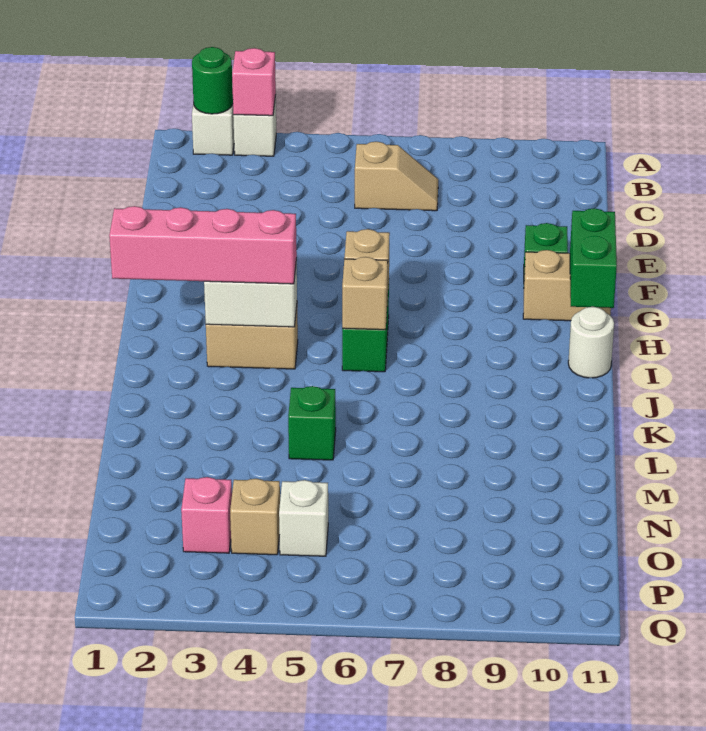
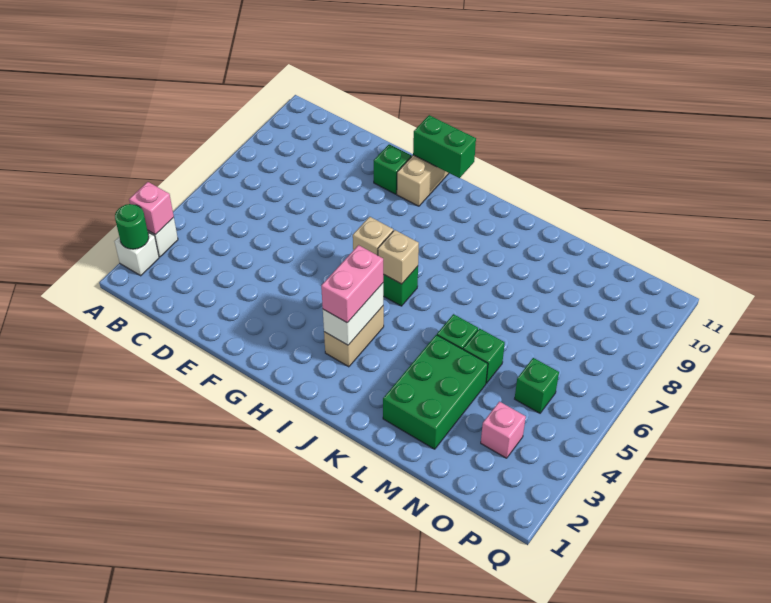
tan slope C6:C7 level 1 top 6 -> none
pink brick I1:I4 level 3 -> pink brick I3:I4 level 3
white round brick I11 level 1 -> none
none -> green brick L2:M4 level 1
none -> green brick M5 level 1
tan brick O4 level 1 -> none
white brick O5 level 1 -> green brick O5 level 1

